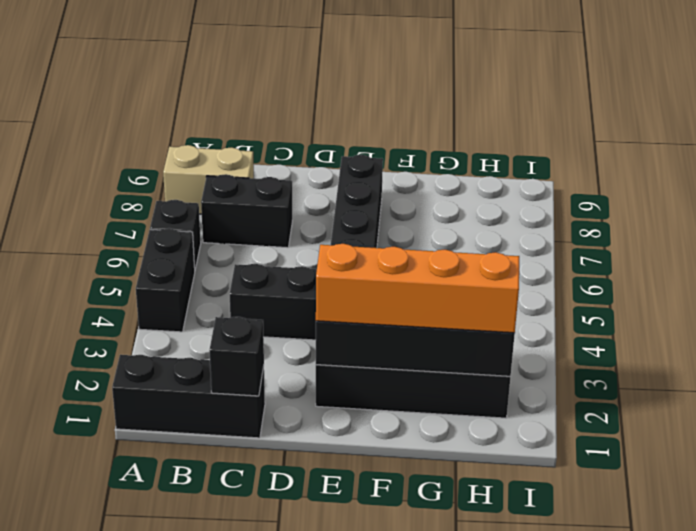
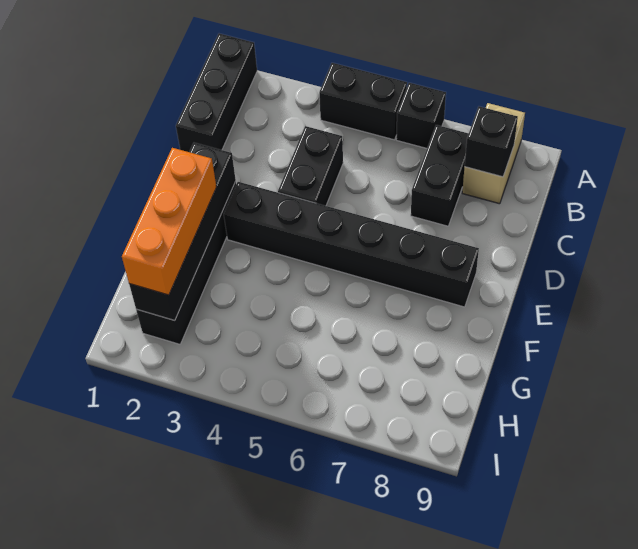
black brick C1 level 2 -> black brick B8 level 2
orange brick E2:H2 level 3 -> orange brick F2:H2 level 3

